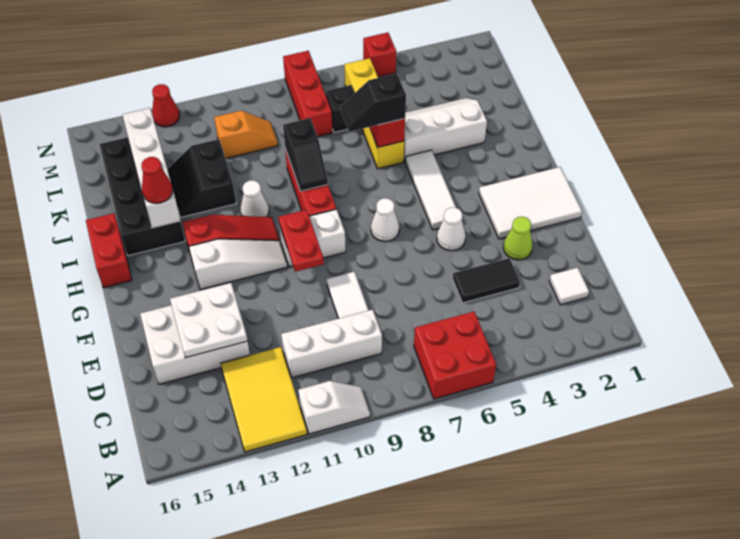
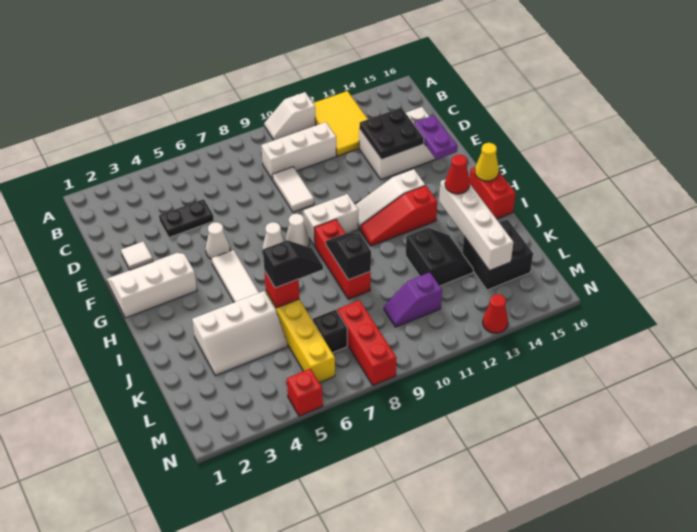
red brick A6:B7 level 1 -> none
white tile C2 level 1 -> white tile E2 level 1
black tile D4:D5 level 1 -> black plate D4:D5 level 1
white plate D13:E14 level 2 -> black plate D13:E14 level 2
lime cone E3 level 1 -> none
none -> purple plate E15:F15 level 2
white tile F1:G3 level 1 -> white slope F1:G3 level 1 top G
red plate F10:G10 level 2 -> none
none -> yellow cone H16 level 2
white cone I11 level 1 -> white cone G8 level 1
black brick I14:L15 level 1 -> black brick K14:L15 level 1
orange slope L10:L11 level 1 top 11 -> purple slope L10:L11 level 1 top 11

